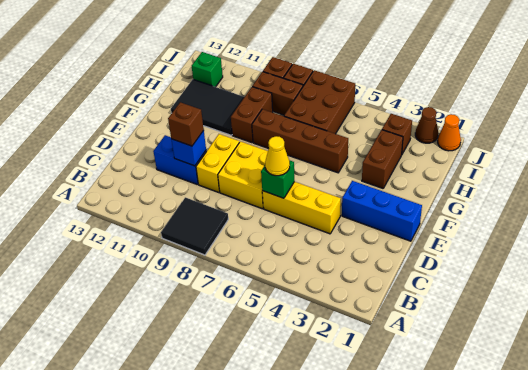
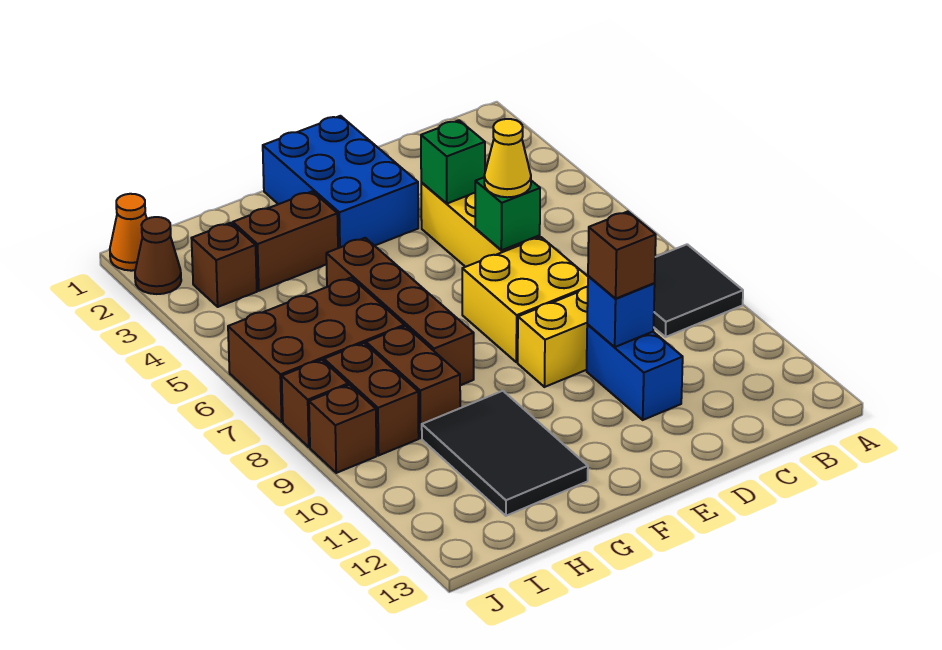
blue brick E1:E3 level 1 -> blue brick E1:F3 level 1
brown brick G9:H9 level 1 -> brown brick H8:H9 level 1
green brick I12 level 1 -> green brick D4 level 2

